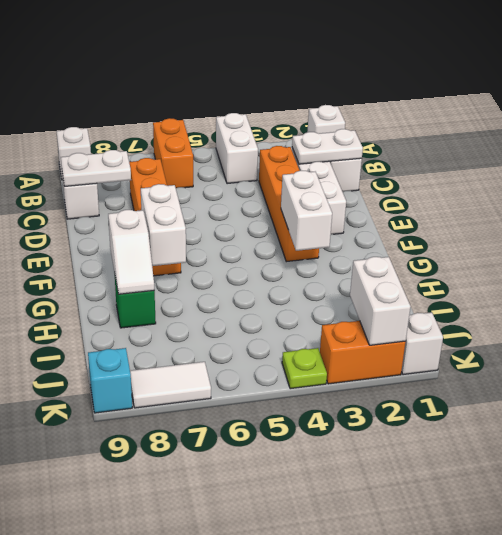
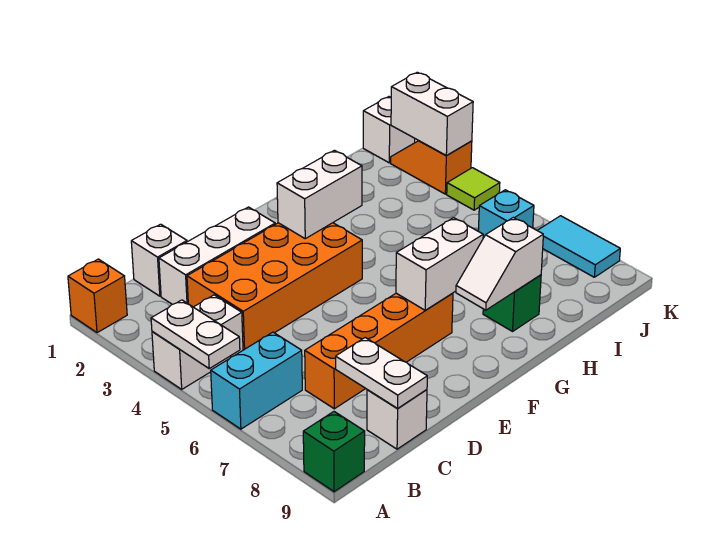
white brick A1 level 1 -> orange brick A1 level 1
orange brick A6:B6 level 1 -> cyan brick A6:B6 level 1
white brick A9 level 1 -> green brick A9 level 1
white plate C1:C2 level 2 -> white plate A4:A5 level 2
orange brick C3:F3 level 1 -> orange brick C3:F4 level 1
white slope G8:H8 level 2 top G -> white slope G8:H8 level 2 top H
white brick J2:K2 level 2 -> white brick K2:K3 level 2
orange brick K2:K3 level 1 -> orange slope K2:K3 level 1 top 3
lime plate K4 level 1 -> lime tile K4 level 1
white tile K7:K8 level 1 -> cyan tile K7:K8 level 1
cyan brick K9 level 1 -> cyan brick J6 level 1

